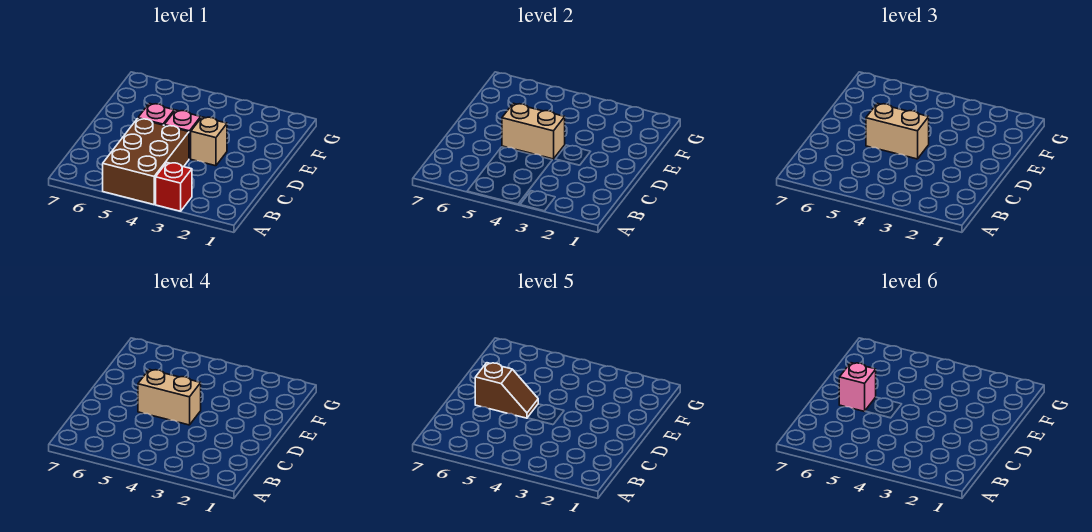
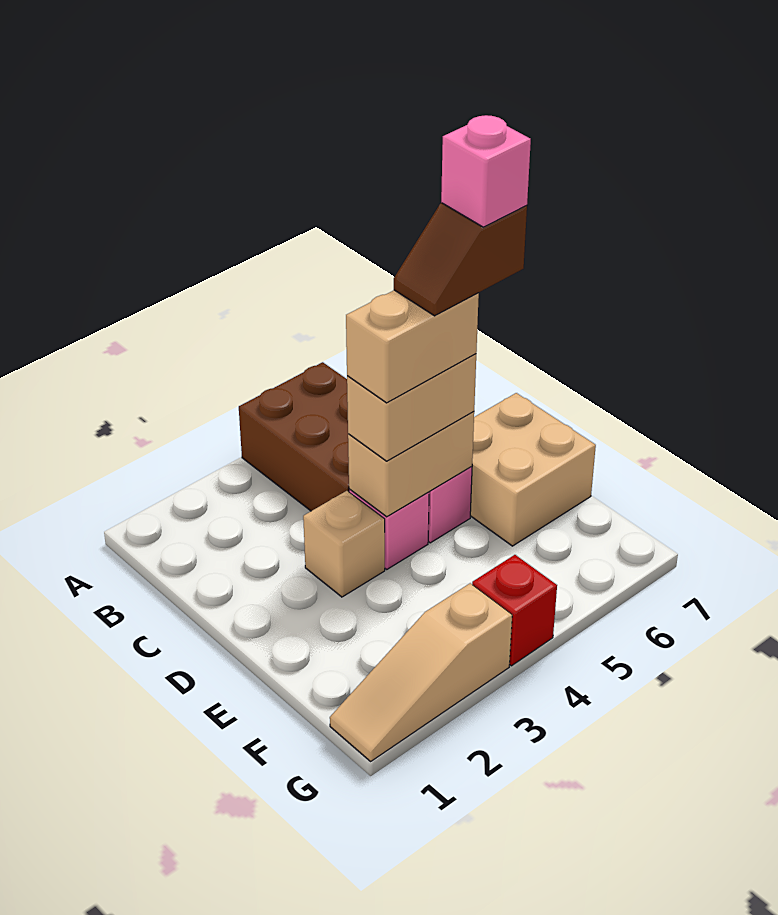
red brick A3 level 1 -> red brick G4 level 1
none -> tan brick D6:E7 level 1
none -> tan slope G1:G3 level 1 top 3

